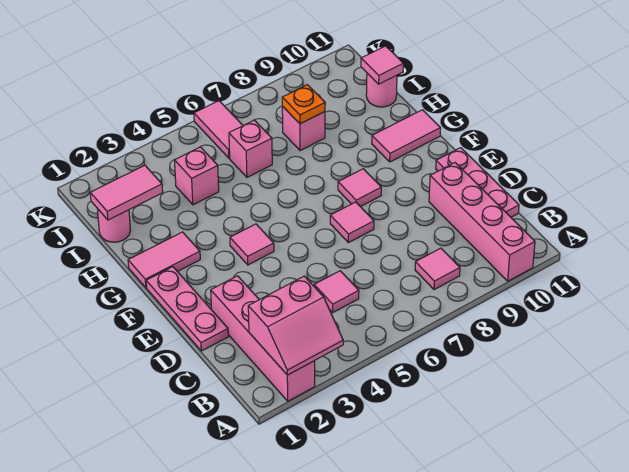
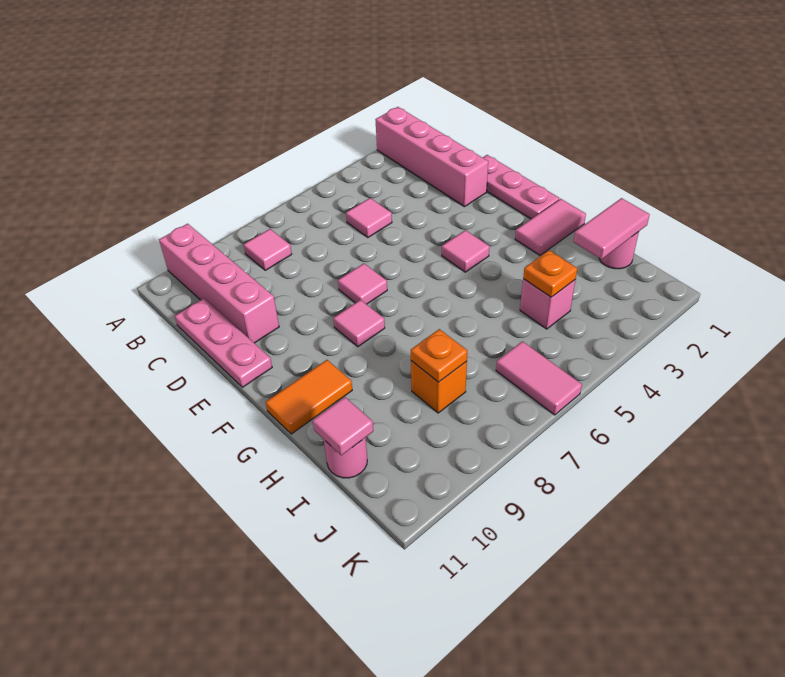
pink slope A2:B3 level 2 top B -> none
pink tile G10:G11 level 1 -> orange tile G10:G11 level 1
none -> orange plate I4 level 2
pink brick I6 level 1 -> none
pink brick I8 level 1 -> orange brick I8 level 1

